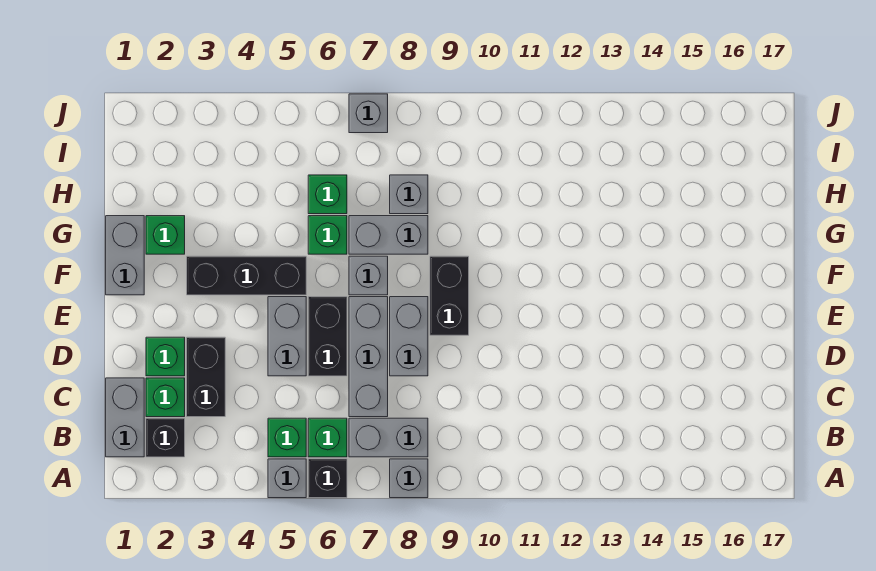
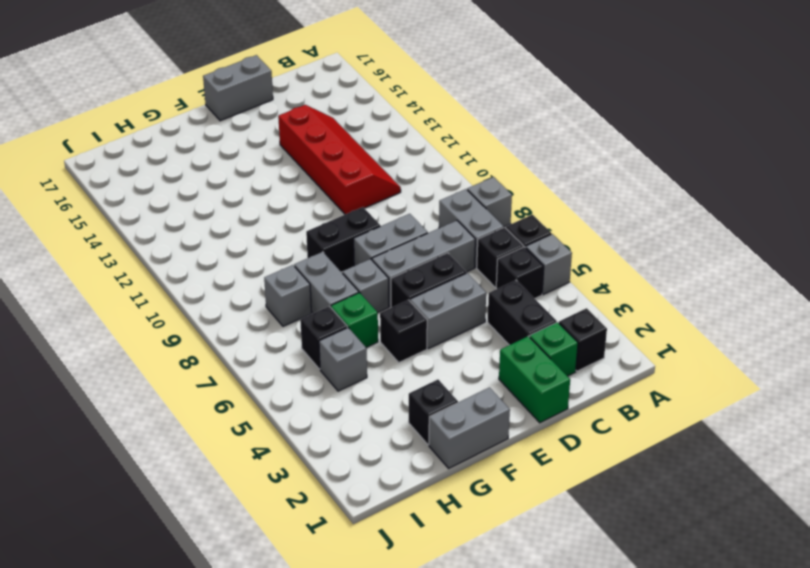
grey brick B1:C1 level 1 -> grey brick D17:E17 level 1
green brick B5 level 1 -> black brick B5 level 1
green brick B6 level 1 -> black brick B6 level 1
black brick C3:D3 level 1 -> black brick C3:C4 level 1
none -> red slope C11:D14 level 1 top D
green brick D2 level 1 -> green brick D1:D2 level 1
black brick F3:F5 level 1 -> black brick F5 level 1
green brick G2 level 1 -> black brick G2 level 1
green brick H6 level 1 -> black brick H6 level 1
grey brick J7 level 1 -> grey brick H5 level 1

